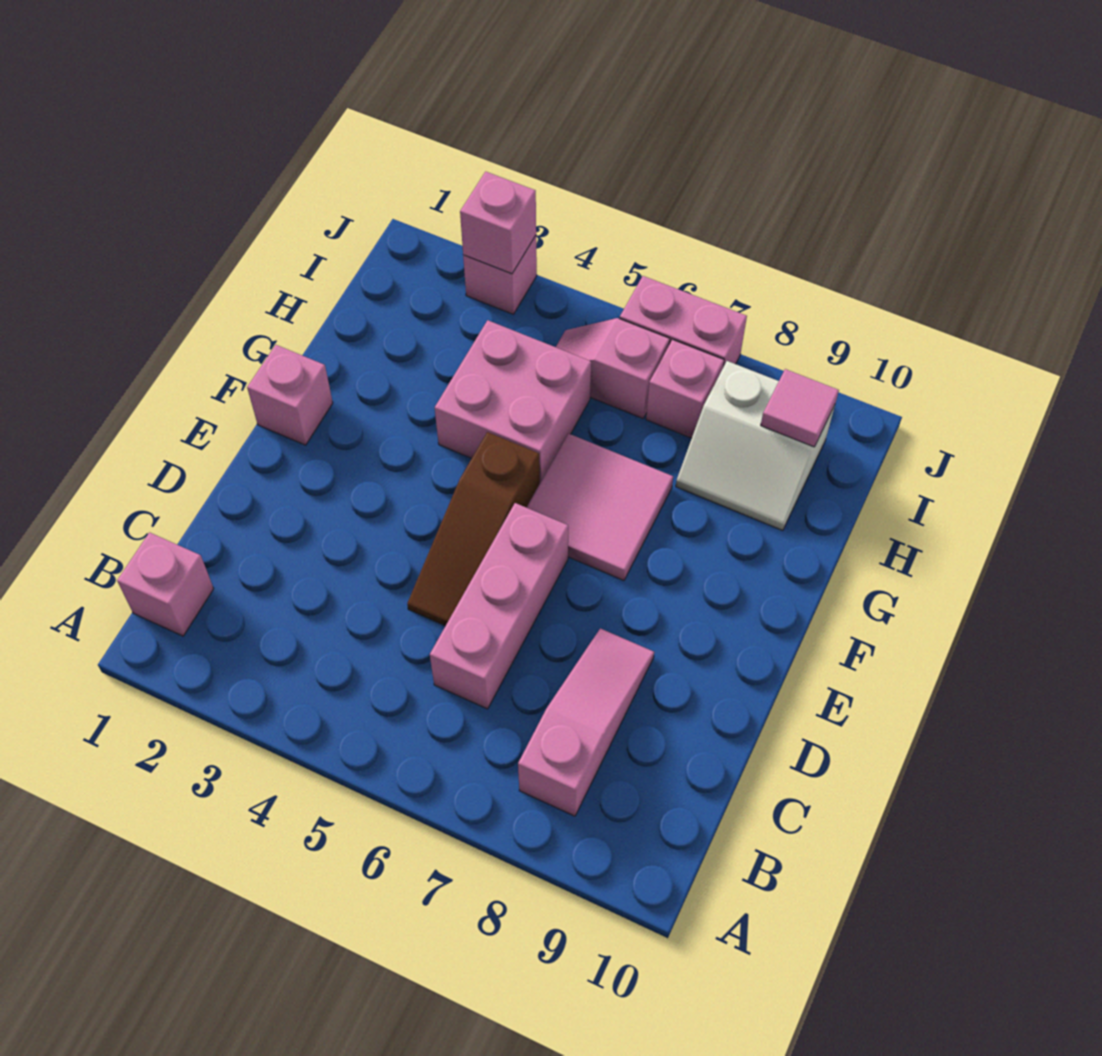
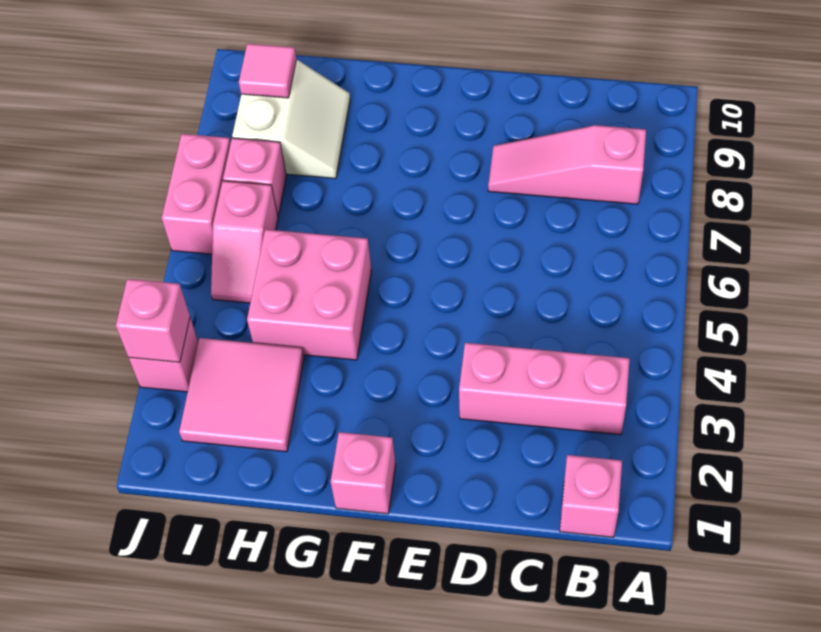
pink brick C6:E6 level 1 -> pink brick B3:D3 level 1
brown slope D5:F5 level 1 top F -> none
pink tile F6:G7 level 1 -> pink tile H2:I3 level 1

